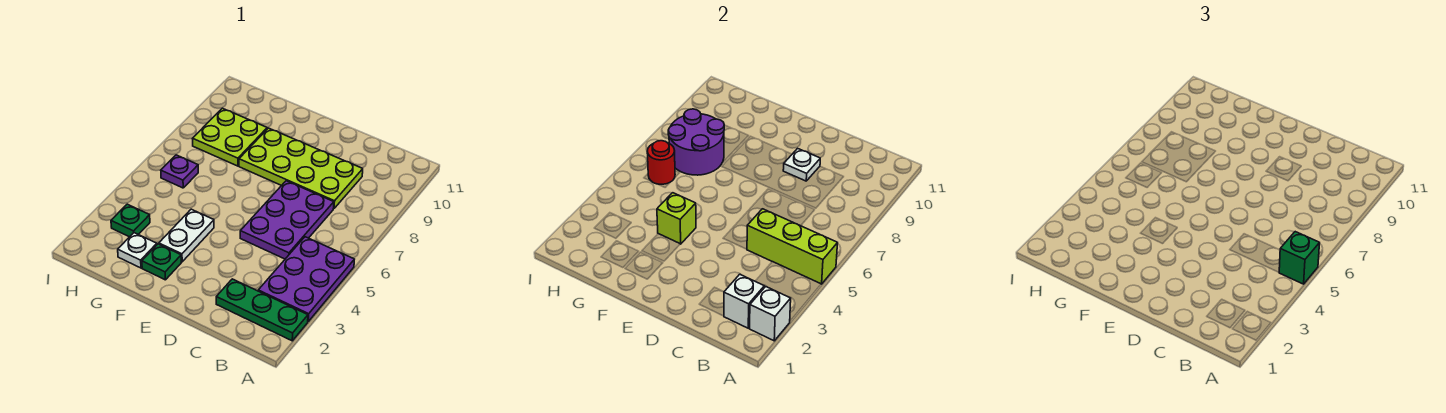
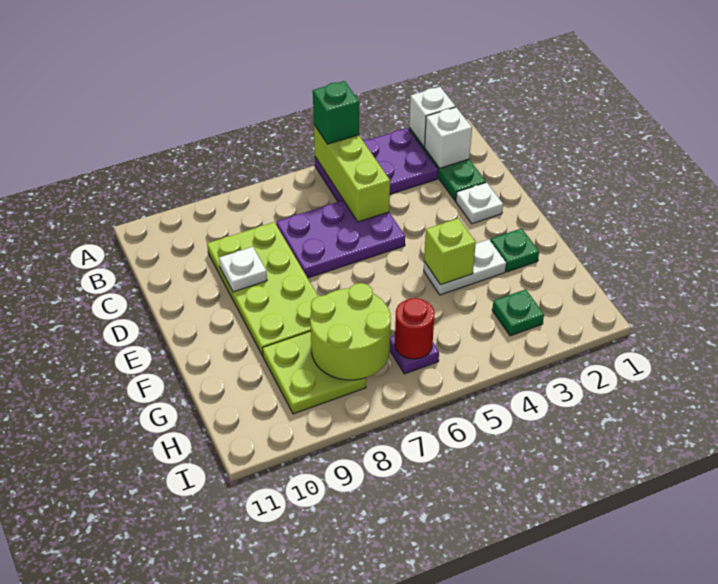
white plate G2 level 1 -> white plate D2 level 1
purple round brick G7:H8 level 2 -> lime round brick G7:H8 level 2

